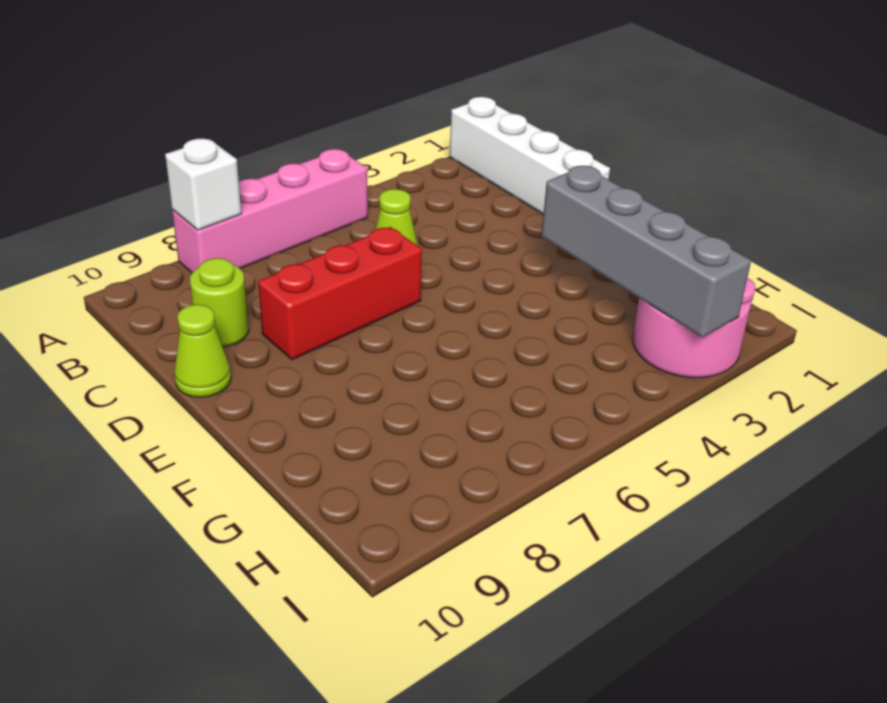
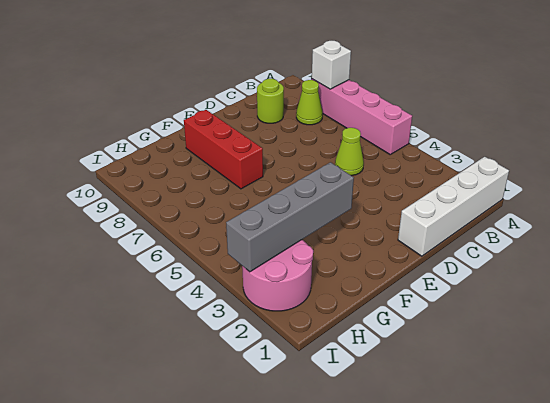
red brick D6:D8 level 1 -> red brick F7:F9 level 1
lime cone D10 level 1 -> lime cone B8 level 1

